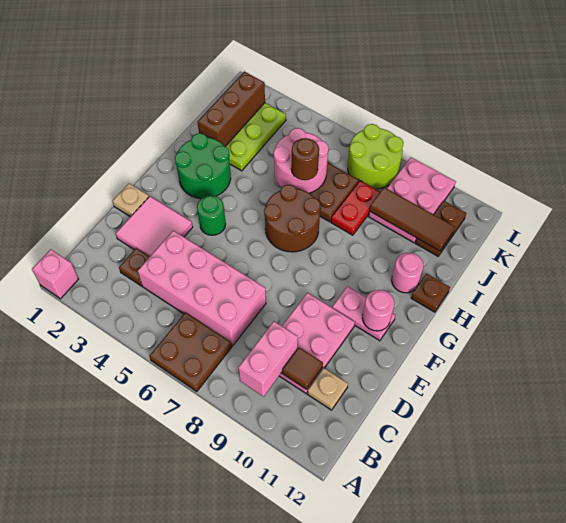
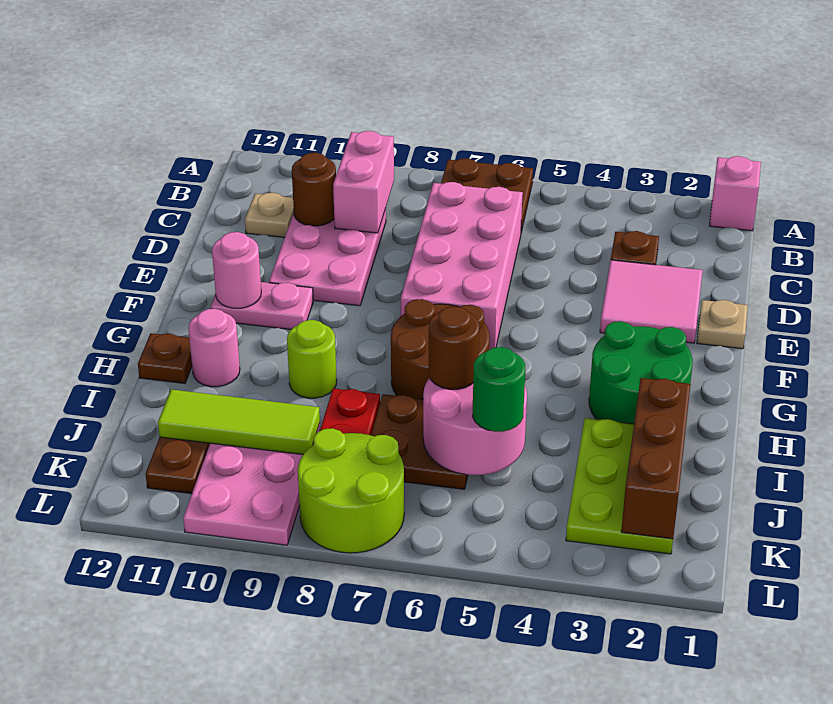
pink brick C4:D7 level 1 -> pink brick C6:F7 level 1
brown tile C10 level 2 -> brown round brick C10 level 2
green round brick F4 level 1 -> green round brick J5 level 3
none -> lime round brick H9 level 1
brown tile J9:J11 level 2 -> lime tile J9:J11 level 2

